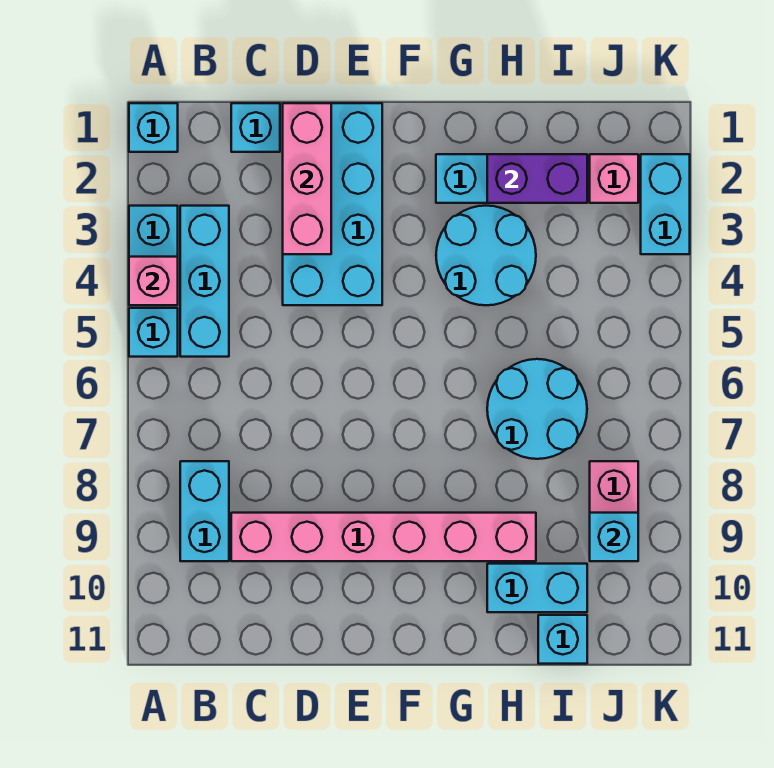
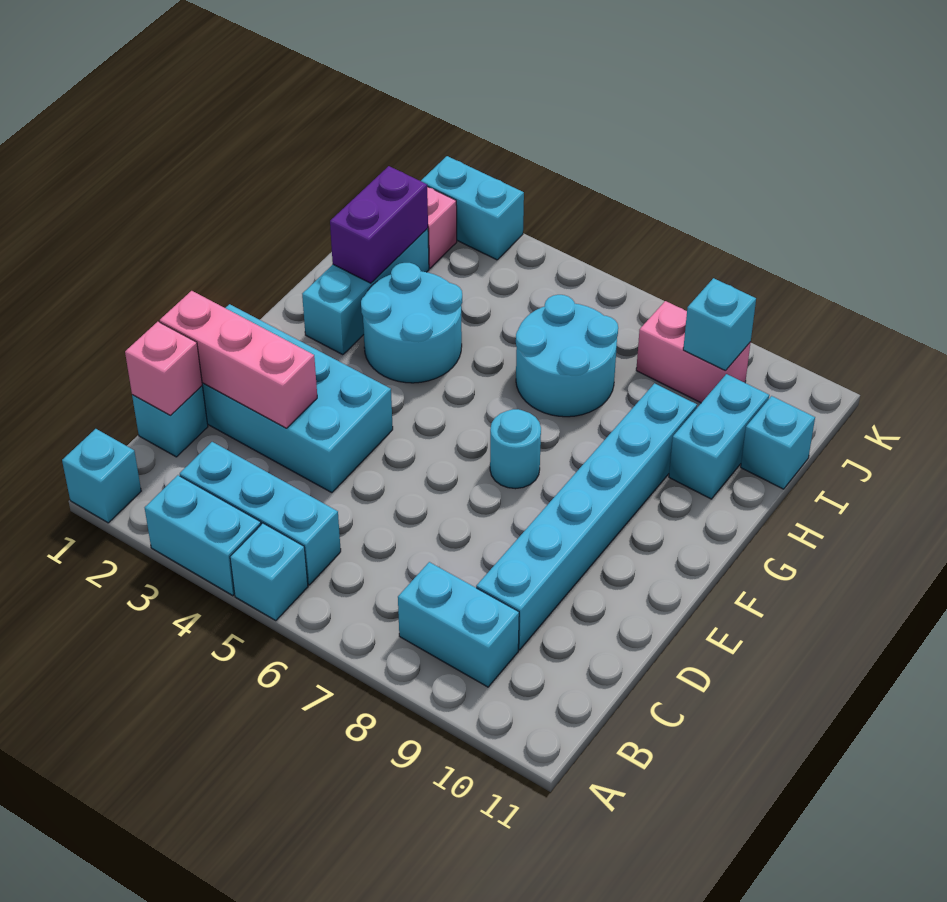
pink brick A4 level 2 -> pink brick C1 level 2
pink brick C9:H9 level 1 -> cyan brick C9:H9 level 1
none -> cyan round brick F7 level 1

